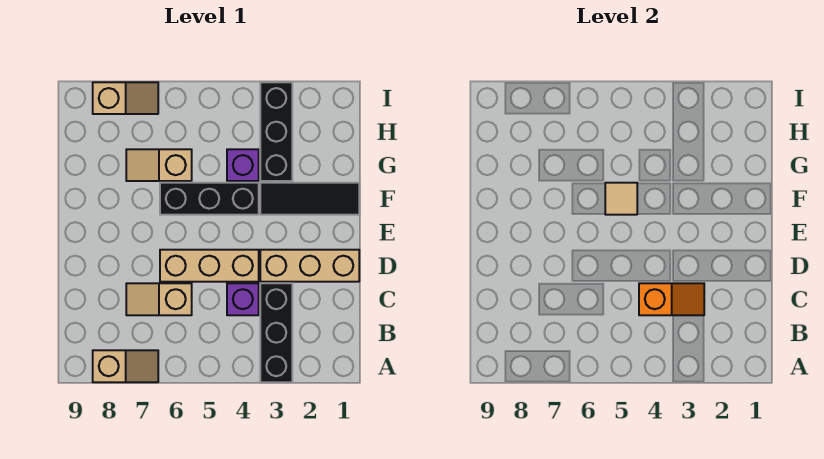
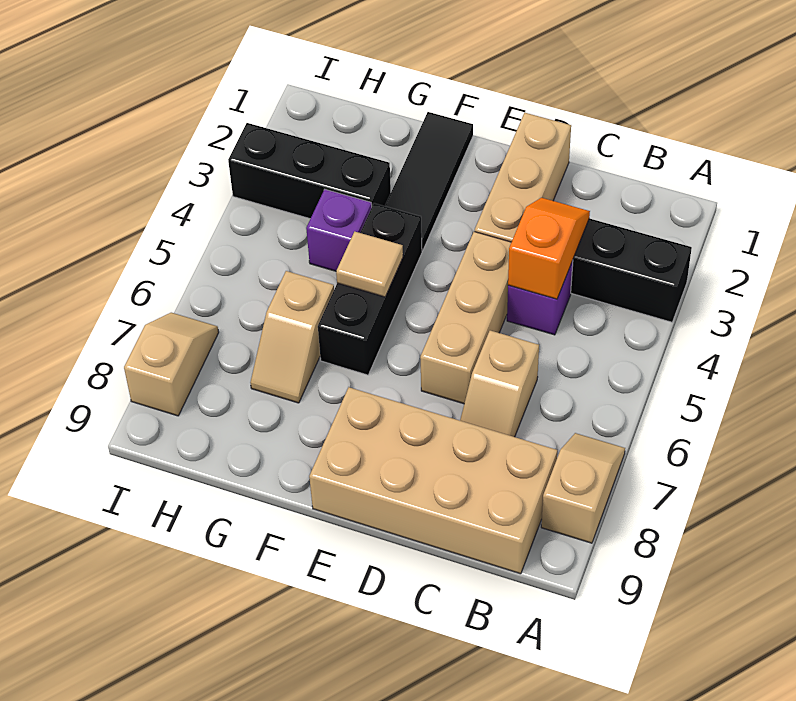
none -> tan brick B8:E9 level 1

